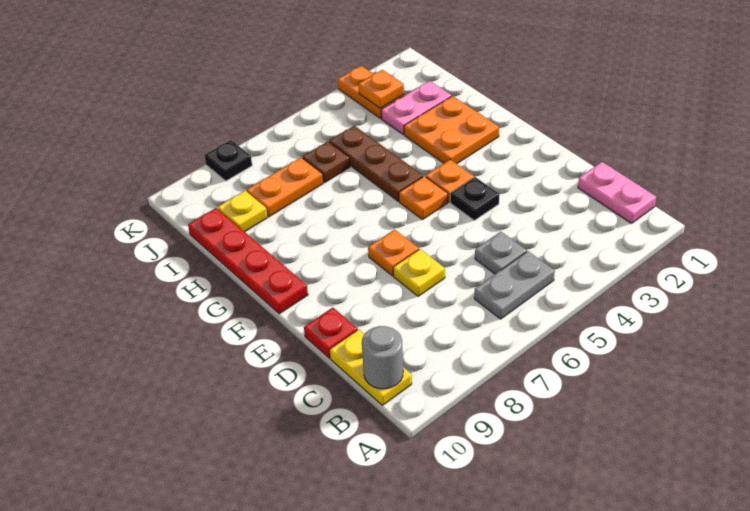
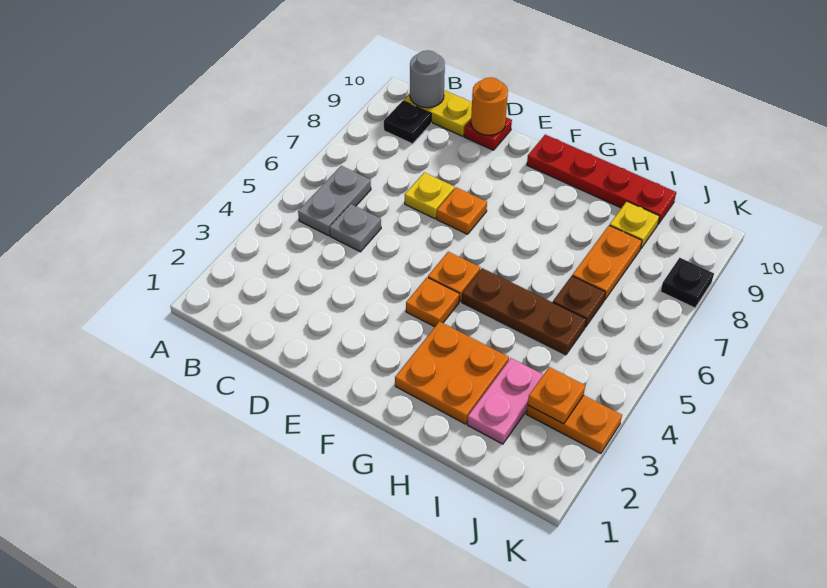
pink plate B1:C1 level 1 -> none
none -> orange round brick D10 level 2
black plate E4 level 1 -> black plate B9 level 1

